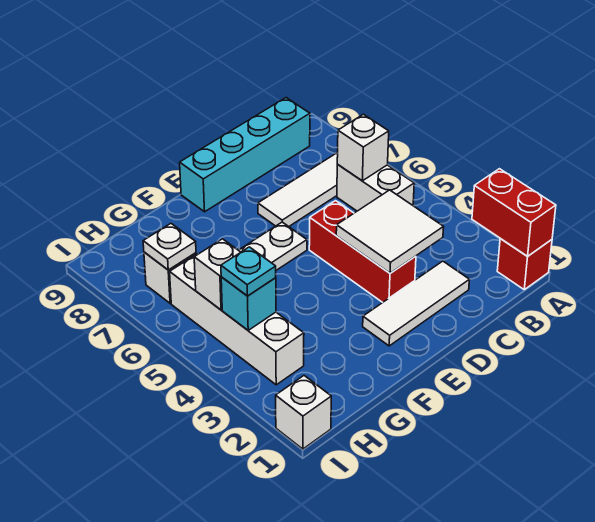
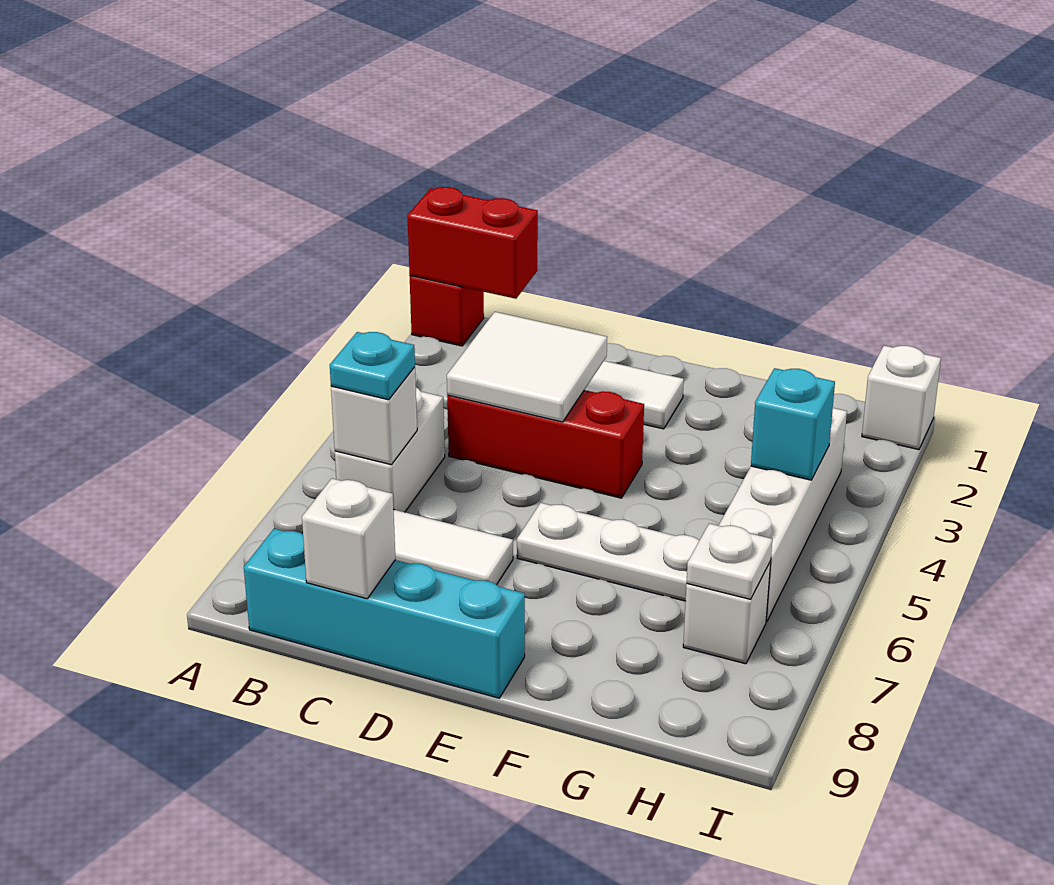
red brick A1:A2 level 2 -> red brick A1:B1 level 2
red brick D3:D5 level 1 -> red brick C4:E4 level 1
cyan plate H4 level 3 -> cyan plate B6 level 3
white brick H5 level 2 -> white brick C9 level 2

